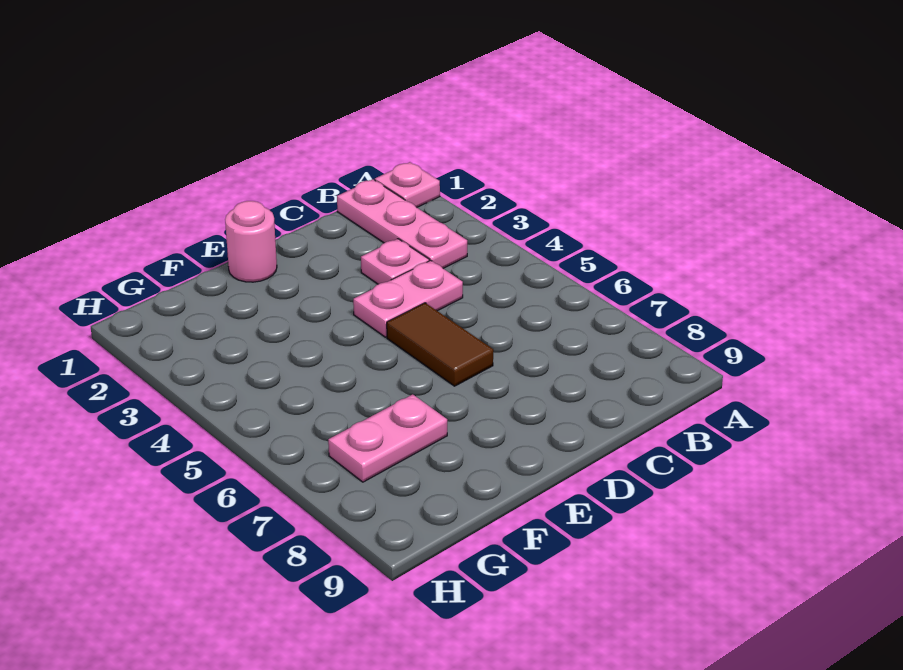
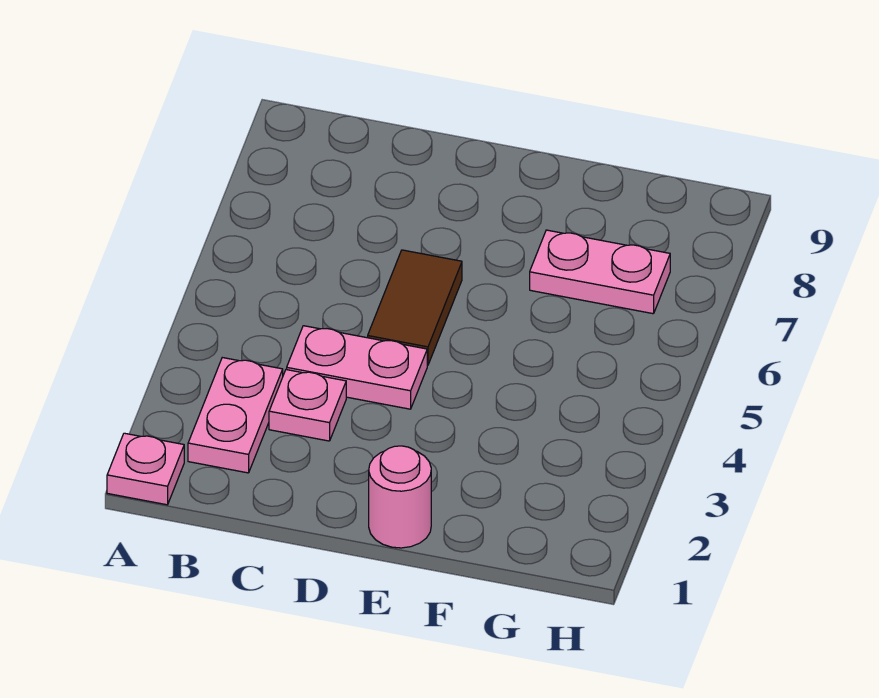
pink plate B1:B3 level 1 -> pink plate B2:B3 level 1

